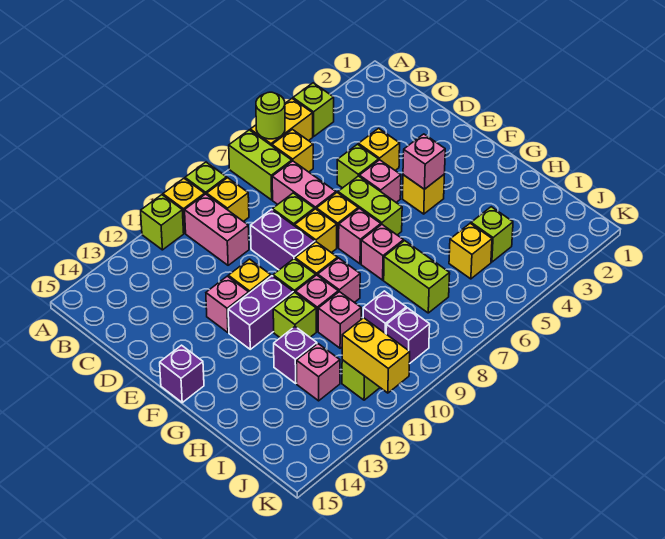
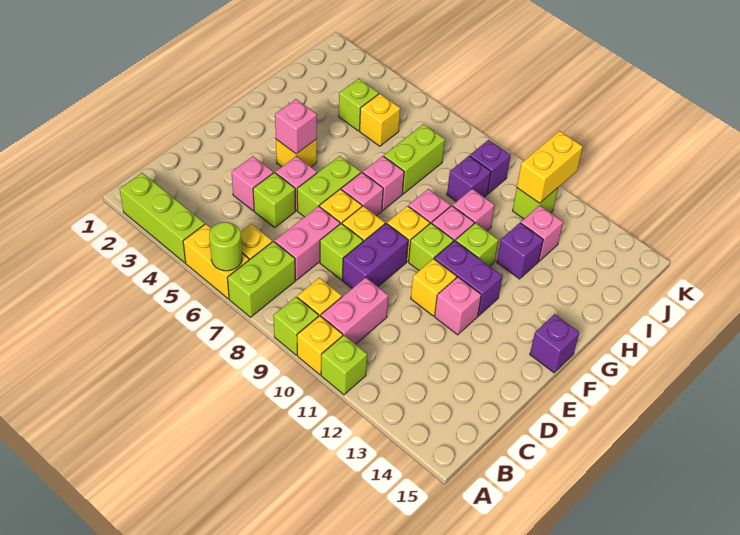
lime brick A4 level 1 -> lime brick A2:A4 level 1
yellow brick D4 level 1 -> pink brick D4 level 1

